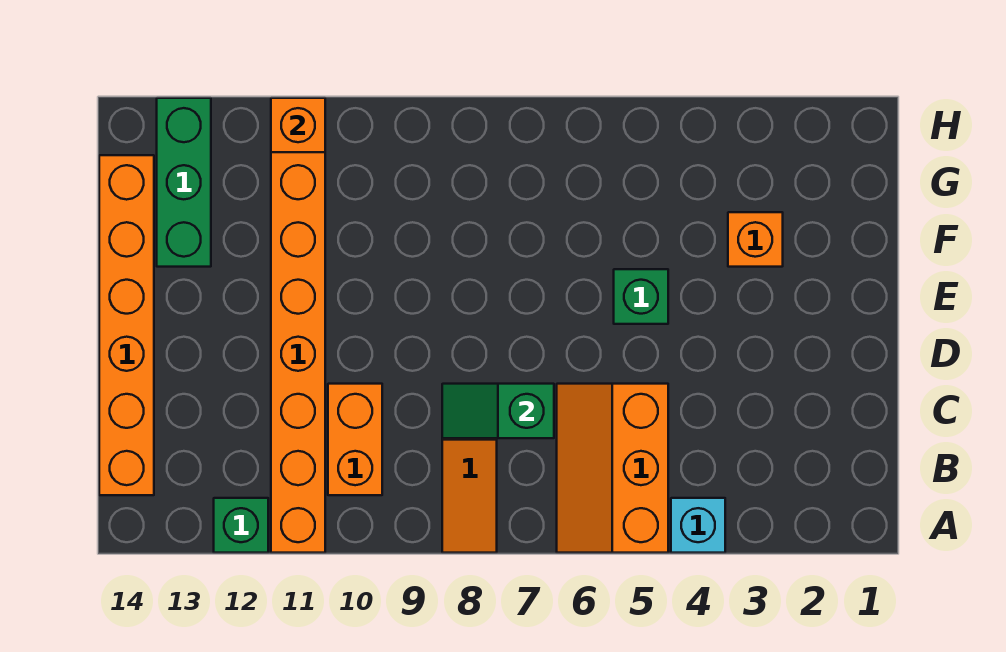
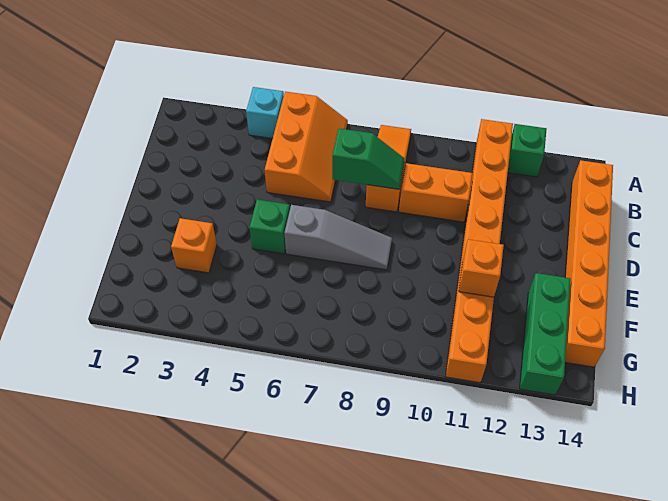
orange brick B10:C10 level 1 -> orange brick C9:C10 level 1
none -> grey slope E6:E8 level 1 top 6
orange brick H11 level 2 -> orange brick F11 level 2

